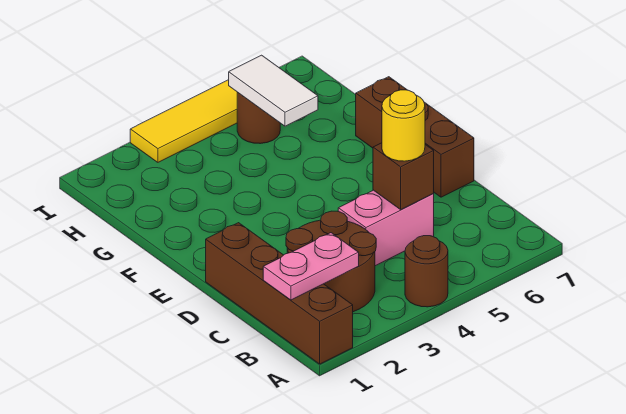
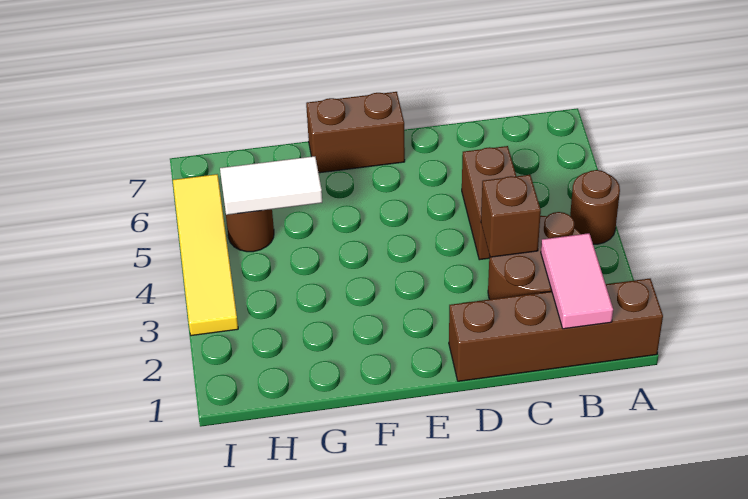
pink plate B1:B2 level 2 -> pink tile B1:B2 level 2
pink brick C4:C5 level 1 -> brown brick C4:C5 level 1
brown brick C5 level 2 -> brown brick C3 level 2
yellow round brick C5 level 3 -> none
brown brick D7:F7 level 1 -> brown brick E7:F7 level 1

